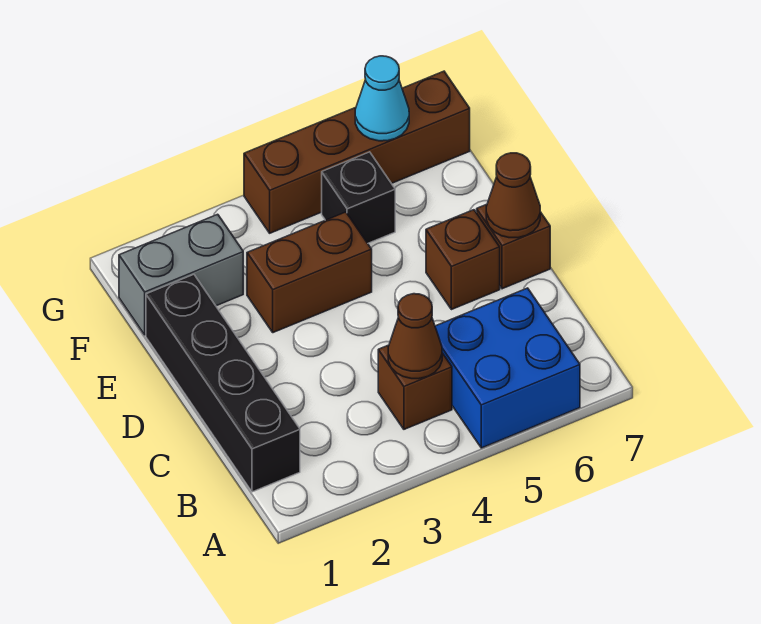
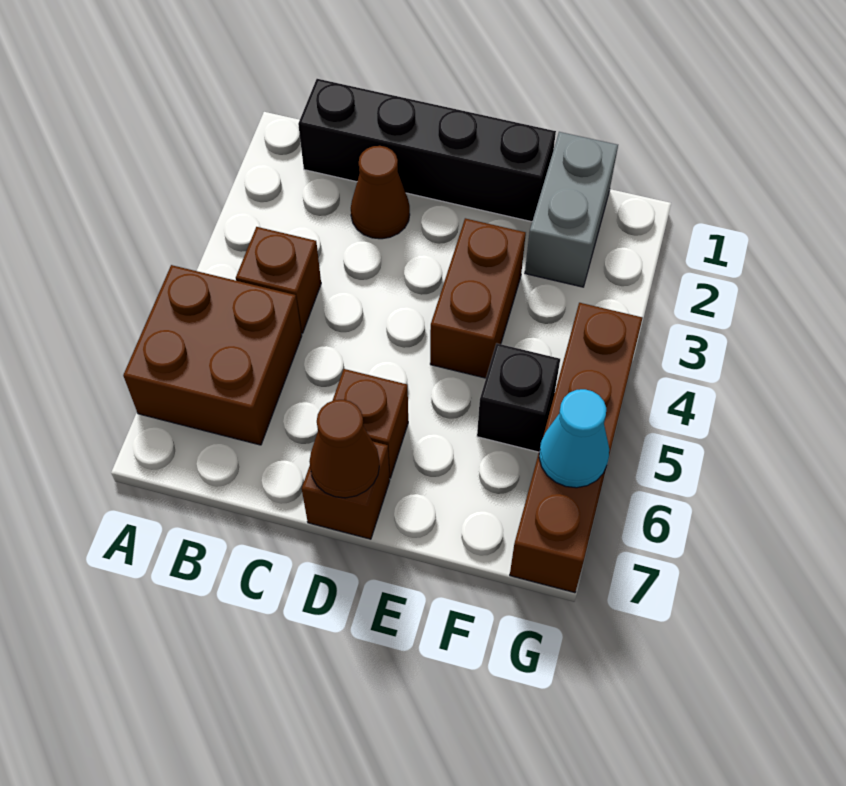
blue brick A5:B6 level 1 -> brown brick A5:B6 level 1
brown cone B4 level 2 -> brown cone C2 level 1

